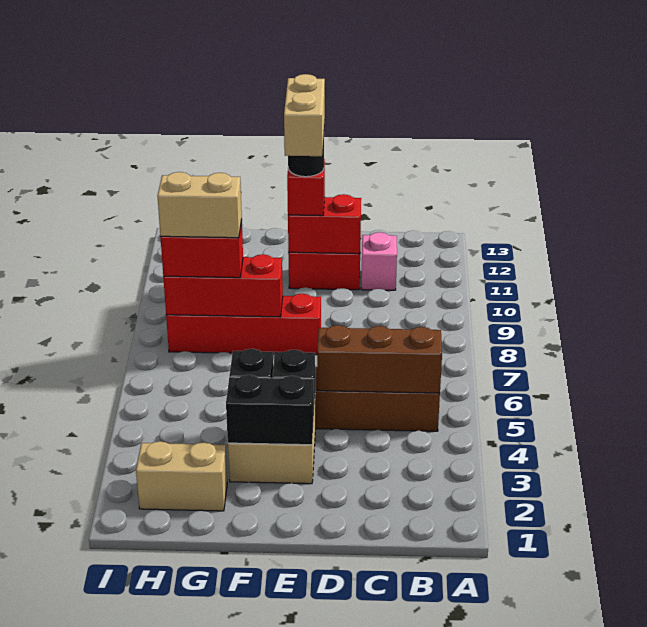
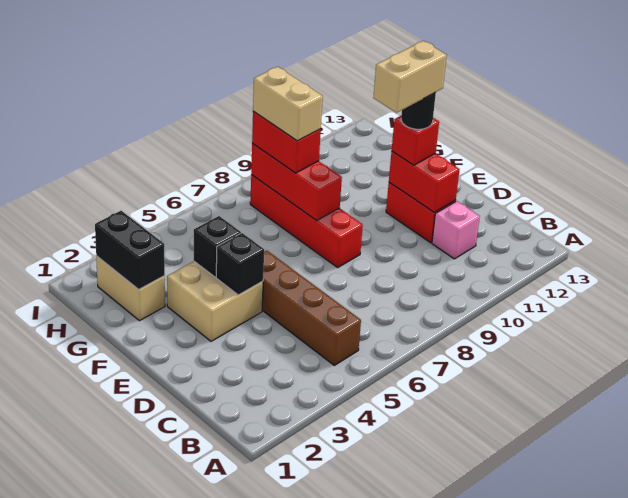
brown brick B5:D5 level 2 -> none
black brick E3:F3 level 2 -> black brick G2:H2 level 2

